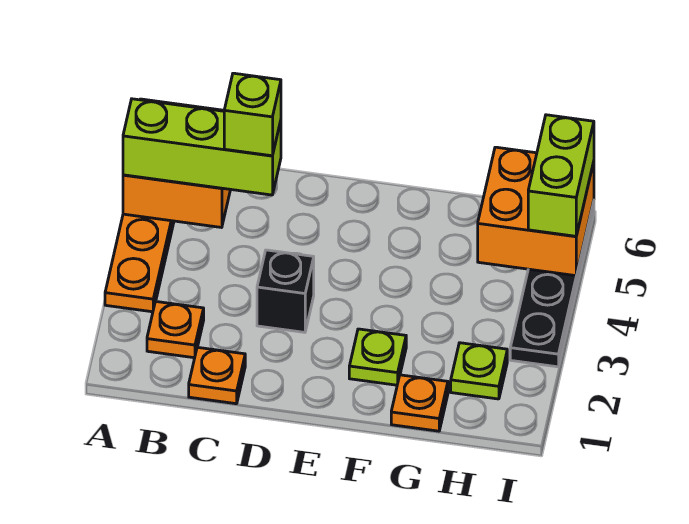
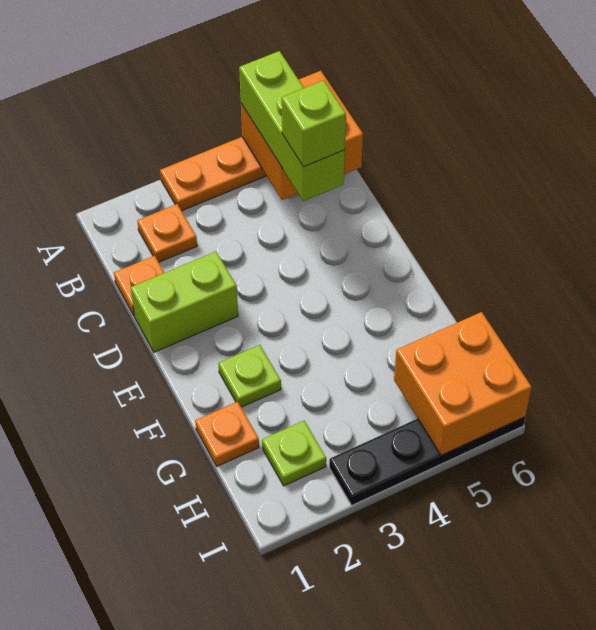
black brick D3 level 1 -> none
lime brick I5:I6 level 3 -> lime brick D1:D2 level 1

